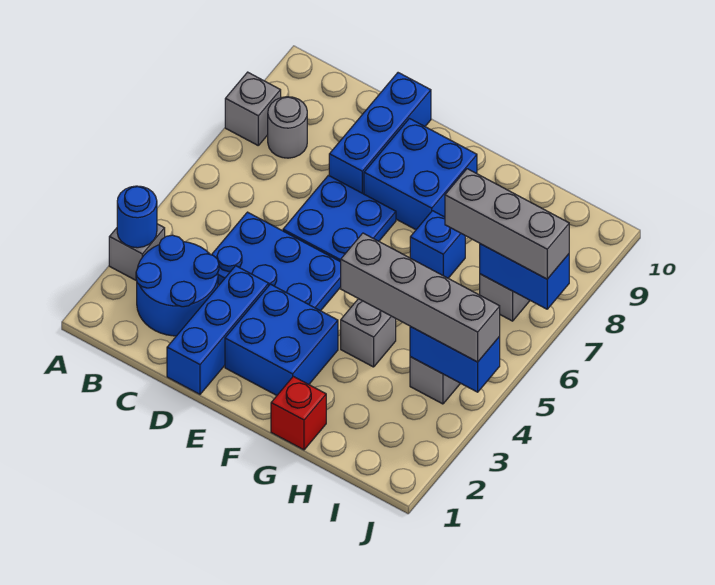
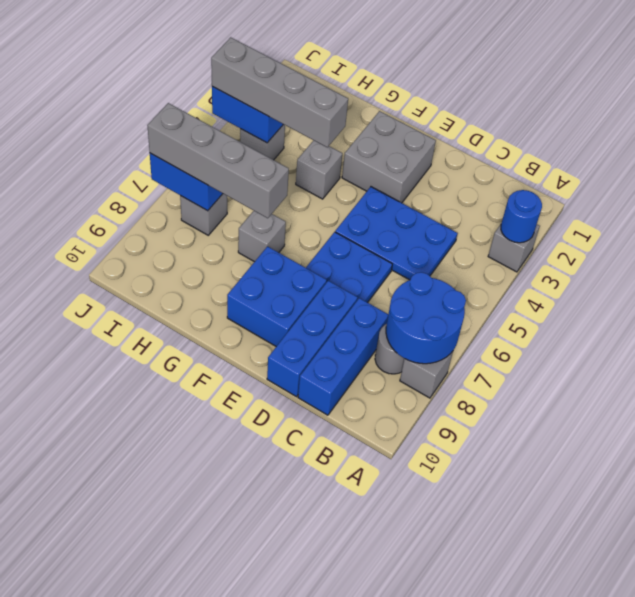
blue round brick B2:C3 level 1 -> blue round brick A7:B8 level 2
blue brick D1:D3 level 1 -> blue brick C8:C10 level 1
blue brick E2:F3 level 1 -> grey brick E2:F3 level 1
red brick G1 level 1 -> none
blue brick G7 level 1 -> grey brick G7 level 1
grey brick H7:J7 level 3 -> grey brick G7:J7 level 3

